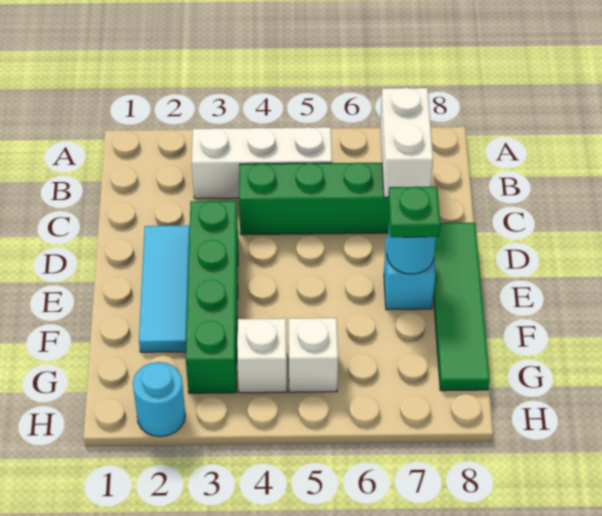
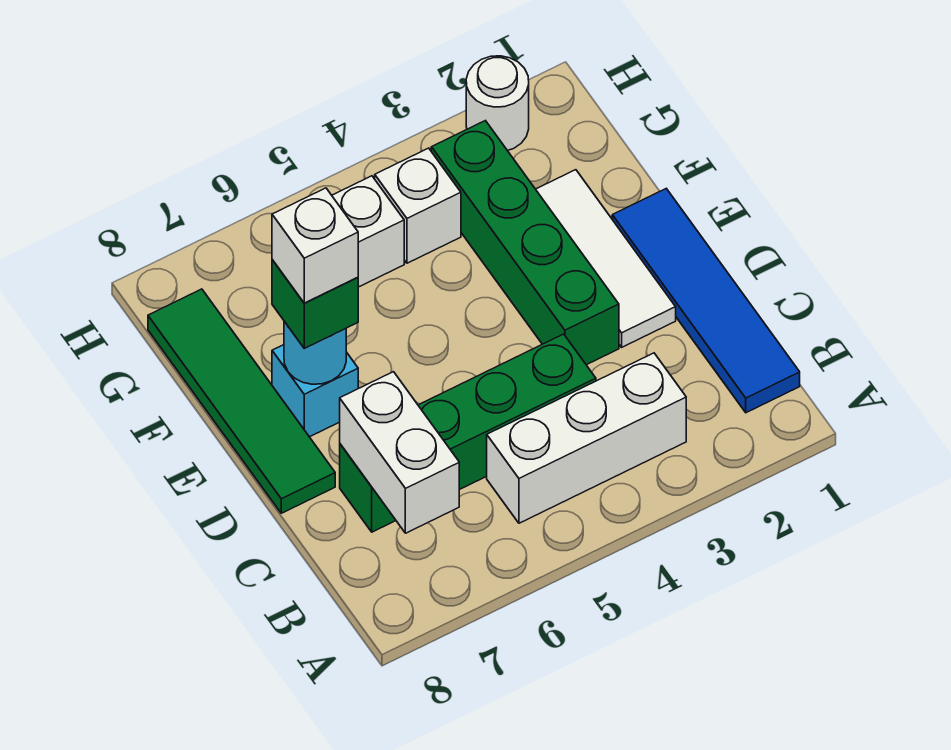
none -> blue tile B1:E1 level 1
cyan tile D2:F2 level 1 -> white tile D2:F2 level 1
green plate E7 level 3 -> green brick E7 level 3
none -> white brick E7 level 4
cyan round brick H2 level 1 -> white round brick H2 level 1

